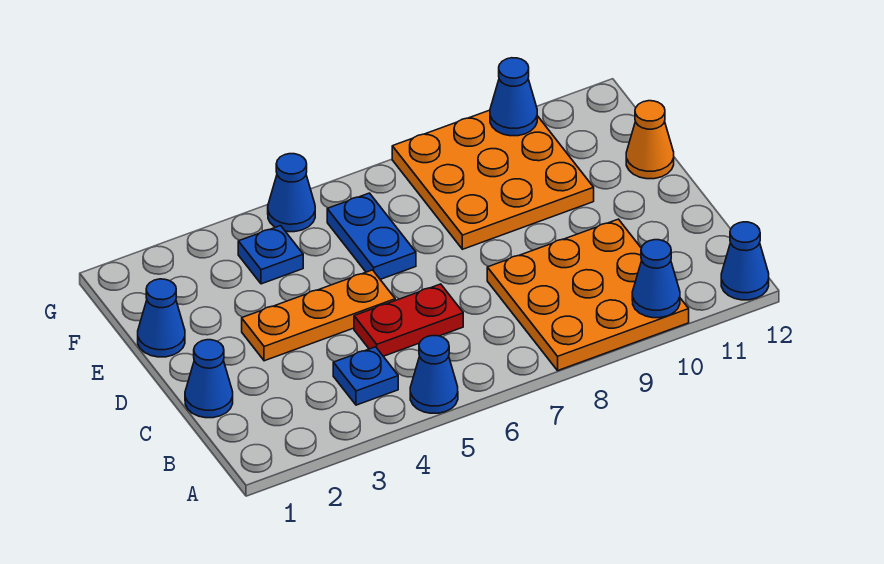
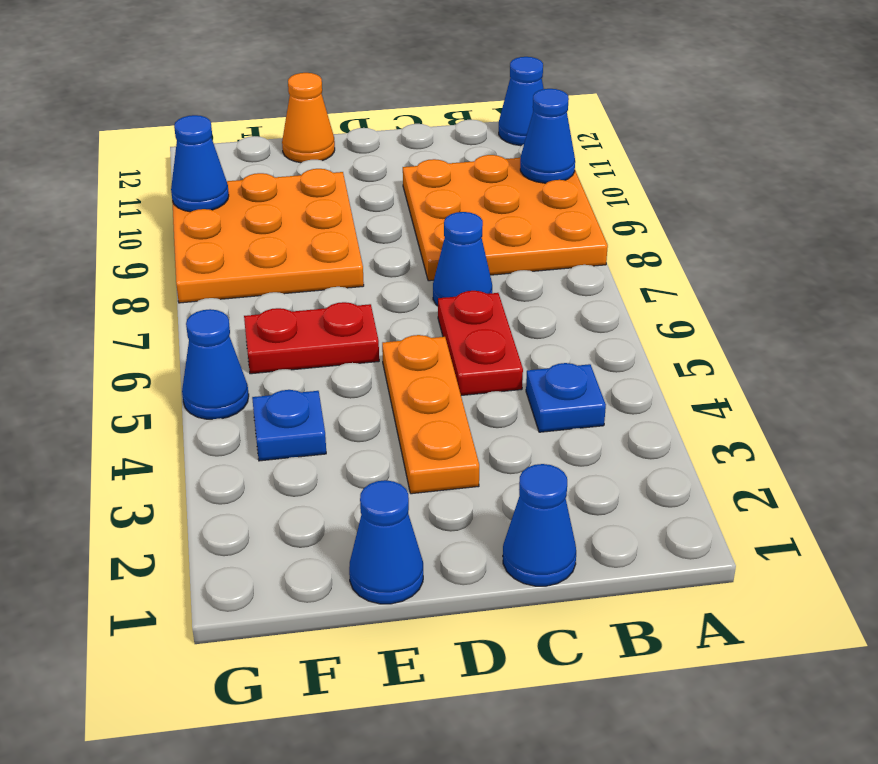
blue cone A5 level 1 -> blue cone C7 level 1
blue plate E6:F6 level 1 -> red plate E6:F6 level 1

